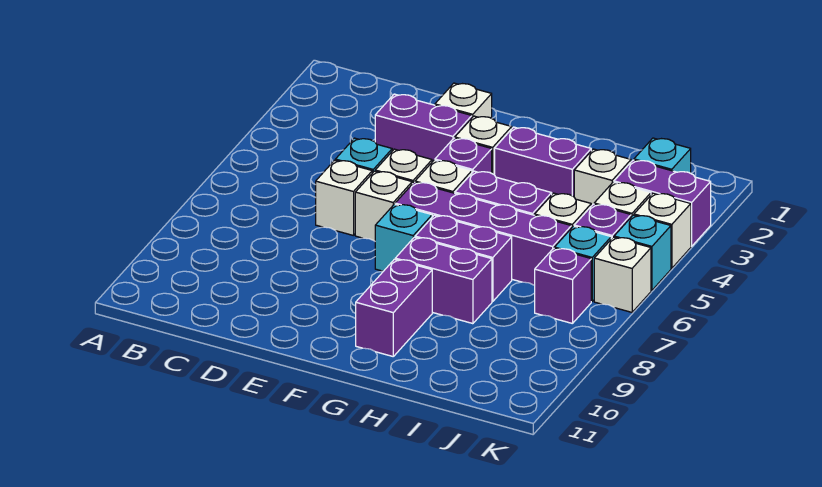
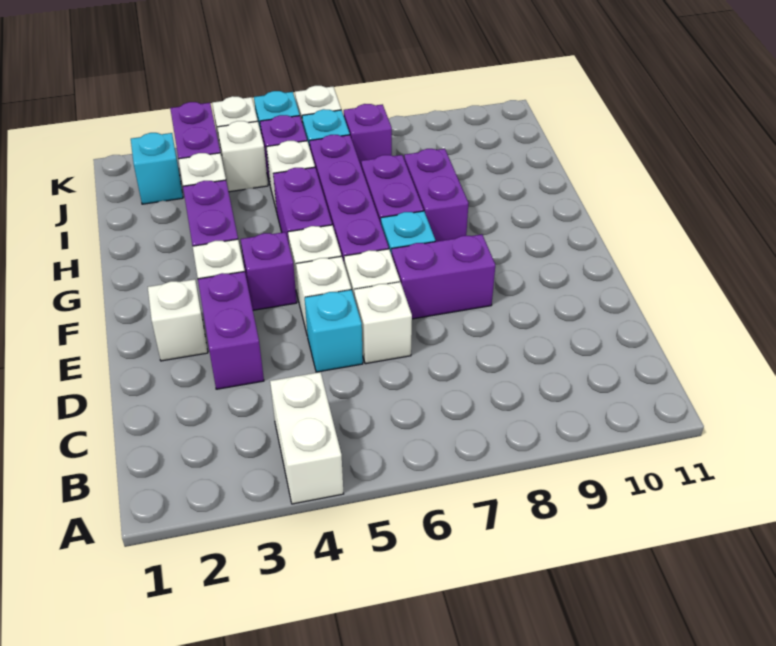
none -> white brick A4:B4 level 1
purple brick G9:G10 level 1 -> purple brick E7:E8 level 1

